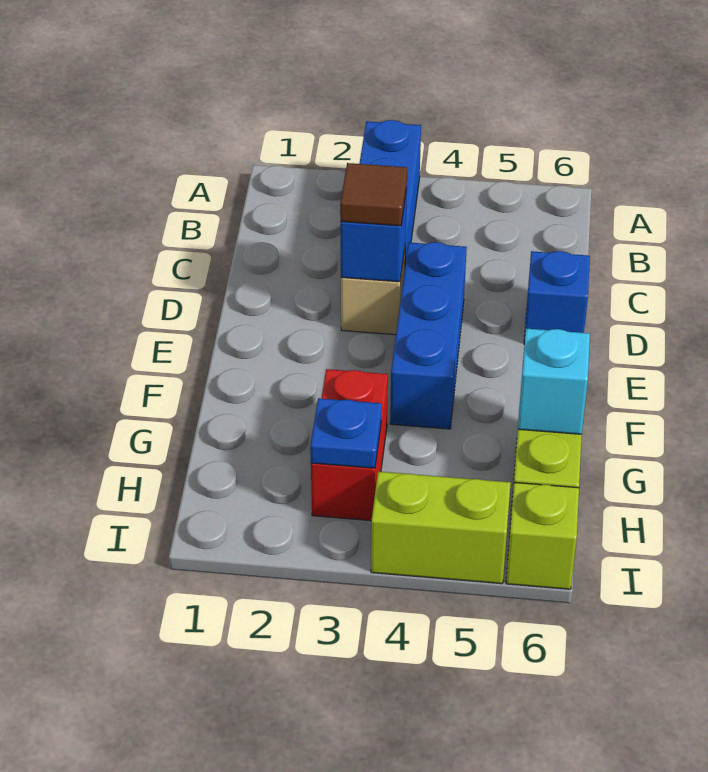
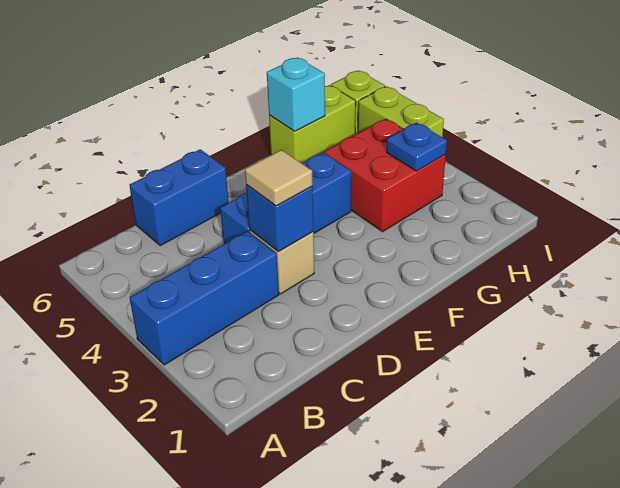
brown tile D3 level 3 -> tan tile D3 level 3
blue brick D6 level 1 -> blue brick C6:D6 level 1
red brick G3:H3 level 1 -> red brick G3:H4 level 1

